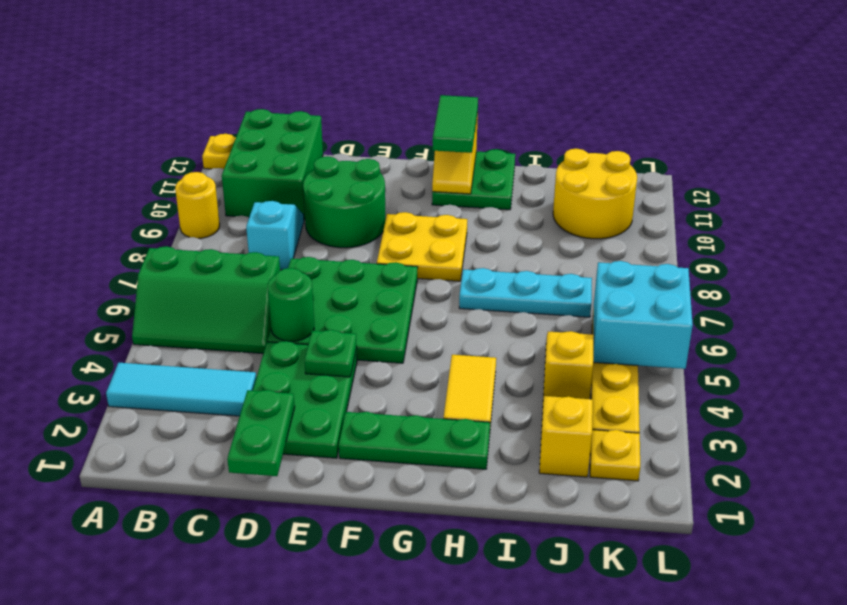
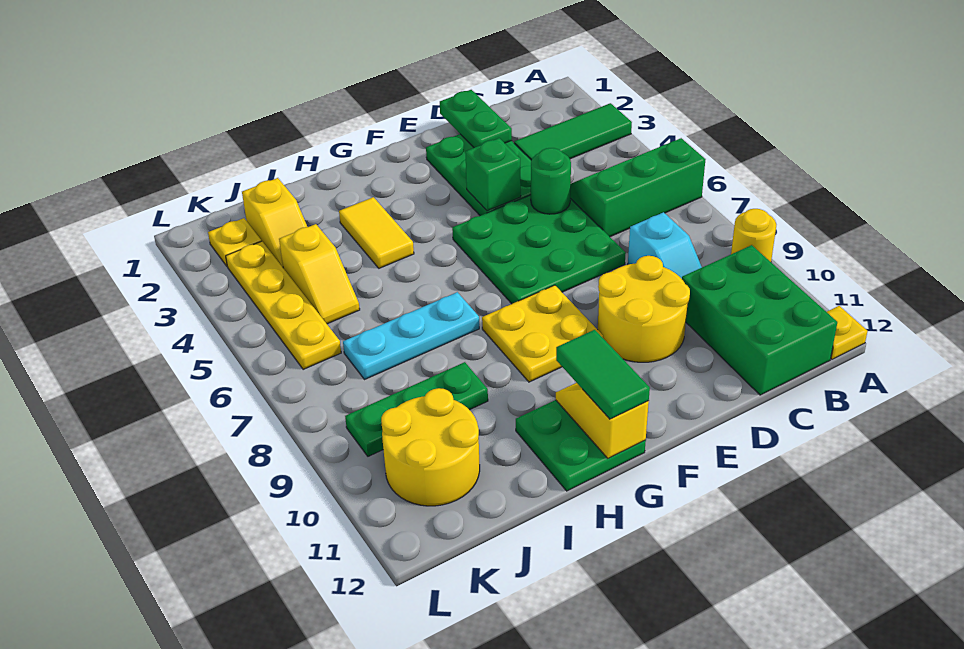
cyan tile A3:C3 level 1 -> green tile A3:C3 level 1
green round brick D9:E10 level 1 -> yellow round brick D9:E10 level 1
green plate E4 level 2 -> green brick E4 level 2
green plate F2:H2 level 1 -> green plate I9:K9 level 1
cyan brick K5:L6 level 2 -> none

